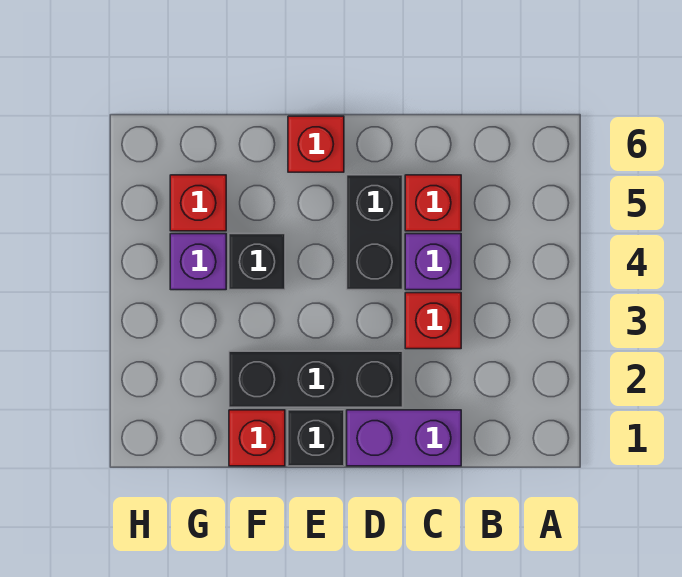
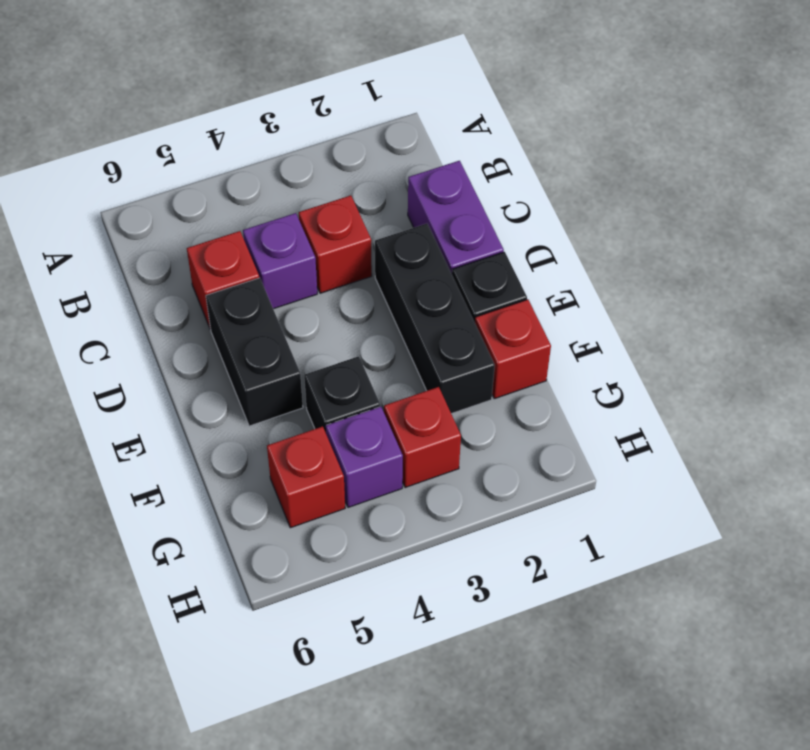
black brick D4:D5 level 1 -> black brick D5:E5 level 1
red brick E6 level 1 -> red brick G3 level 1

